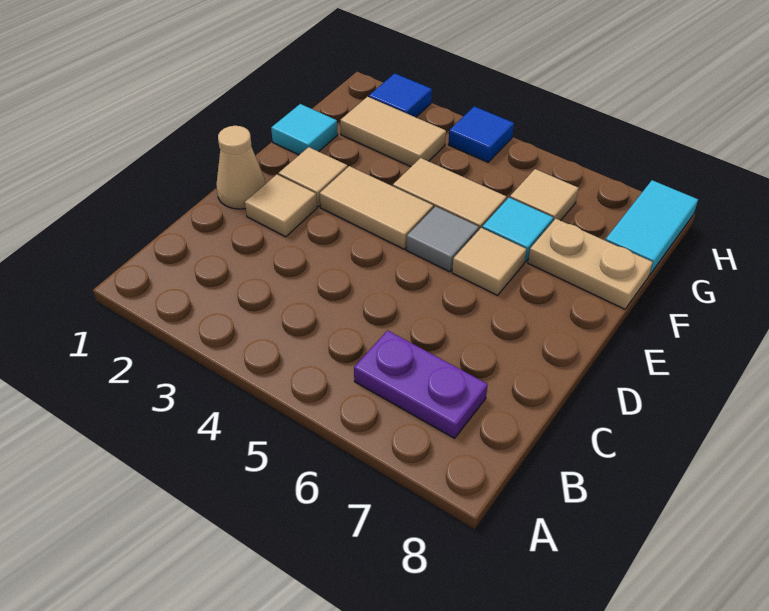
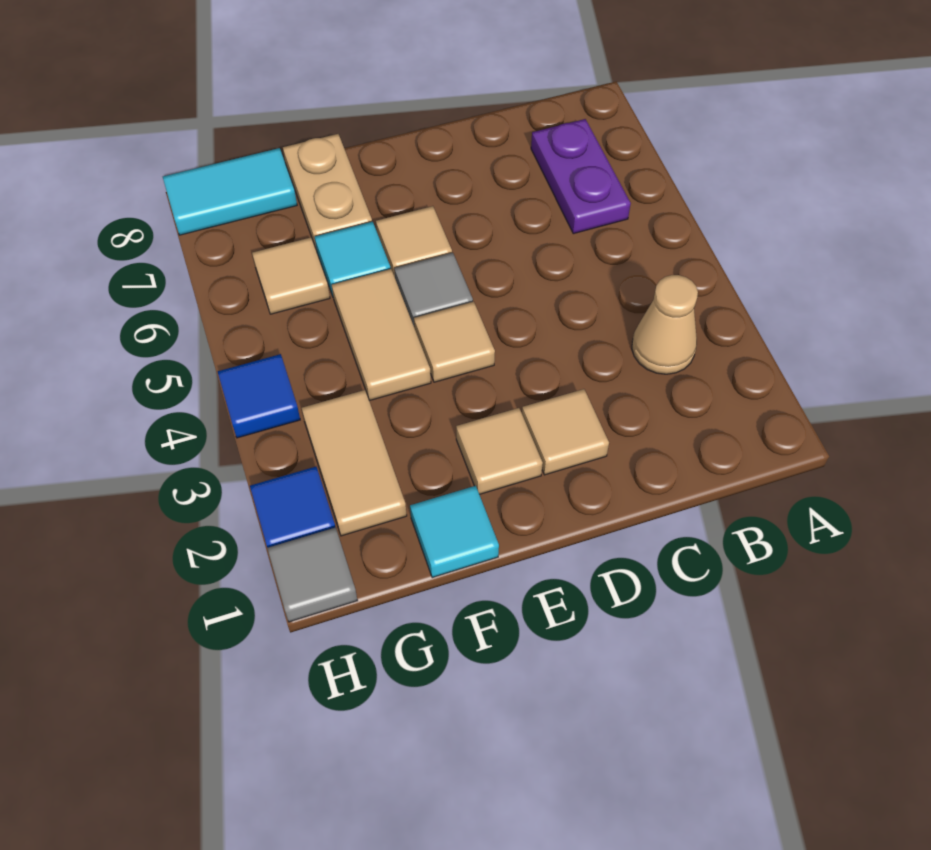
tan cone D1 level 1 -> tan cone B3 level 1
tan tile E3:E4 level 1 -> tan tile E4 level 1
none -> grey tile H1 level 1

